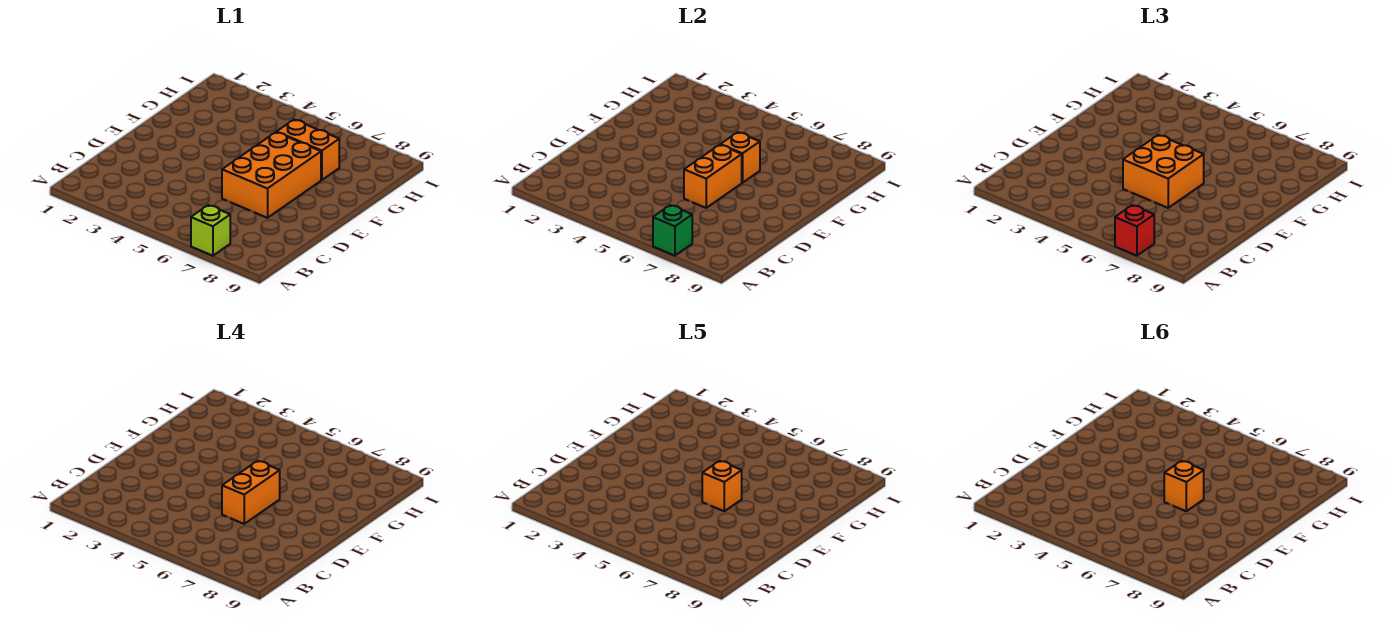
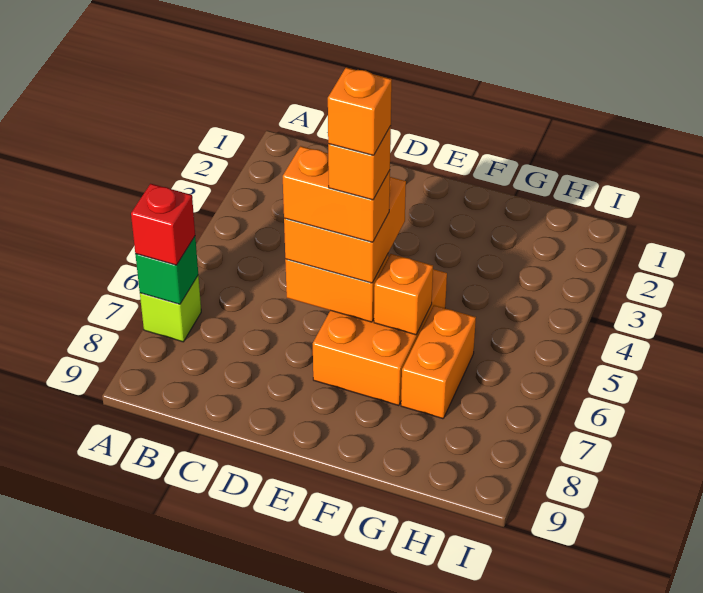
orange brick D6:F7 level 1 -> orange brick E5:F7 level 1

